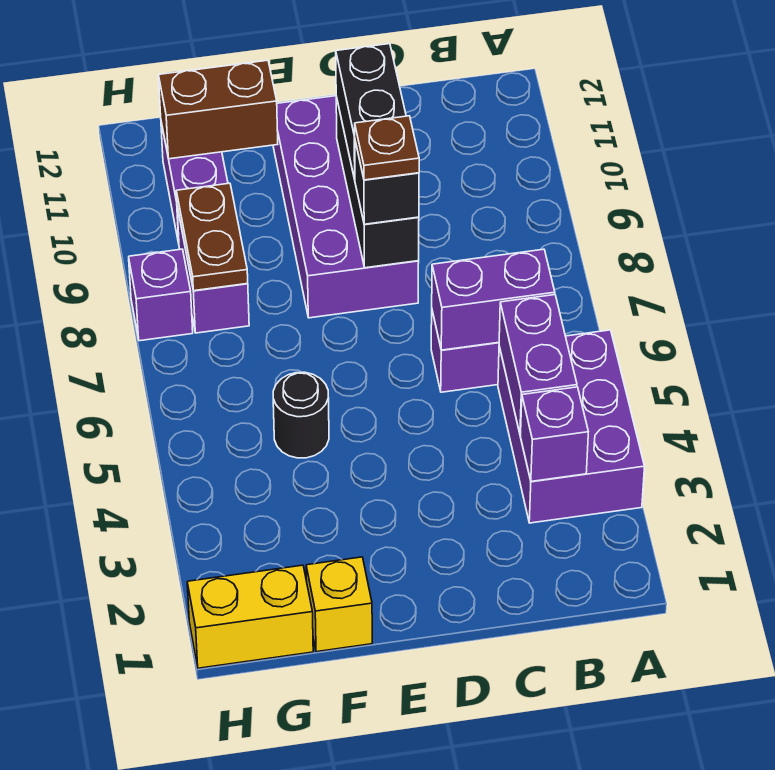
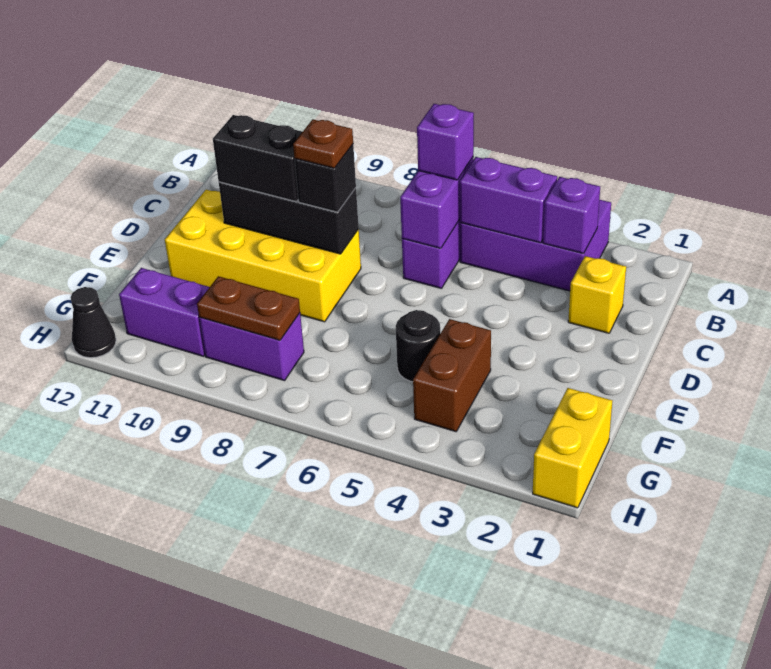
purple brick D8:E11 level 1 -> yellow brick D8:E11 level 1
yellow brick F1 level 1 -> yellow brick C2 level 1
brown brick F11:G11 level 2 -> brown brick F4:G4 level 1
purple brick H8 level 1 -> purple brick B6 level 3
none -> black cone H12 level 1

